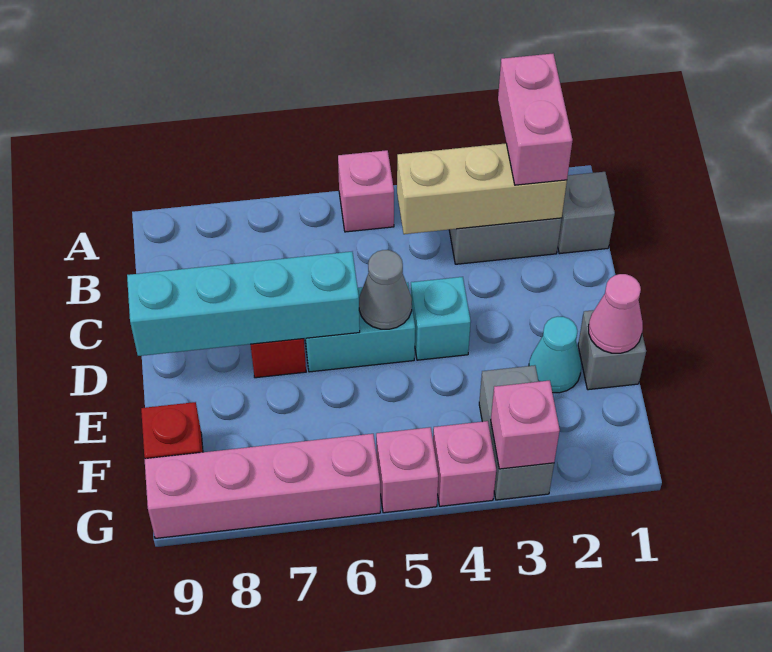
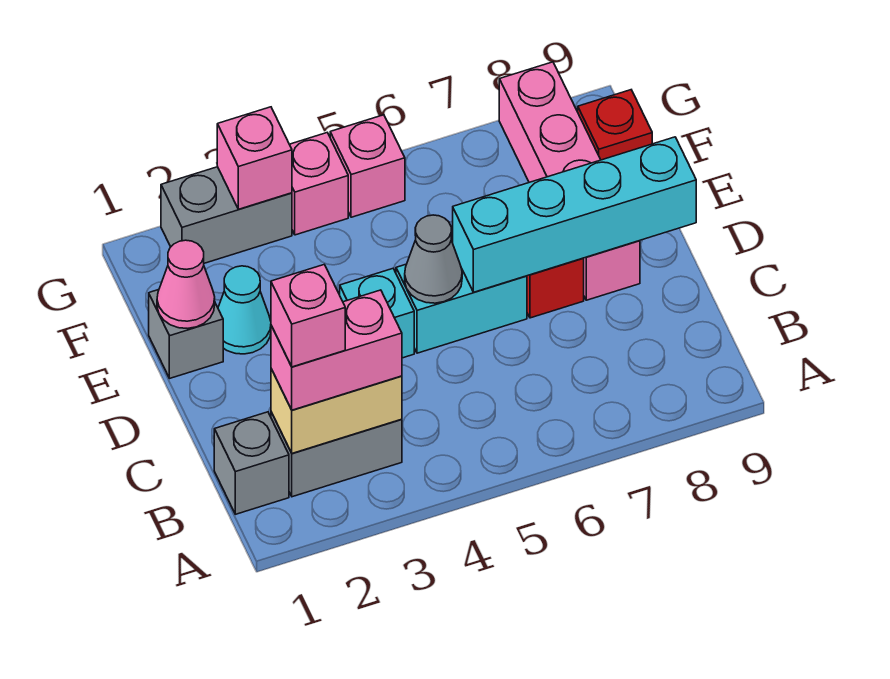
pink brick A2:B2 level 3 -> pink brick B2:B3 level 3
pink brick A5 level 1 -> pink brick B2 level 4
tan brick B2:B4 level 2 -> tan brick B2:B3 level 2
grey brick F3:G3 level 1 -> grey brick G2:G3 level 1
pink brick G6:G9 level 1 -> pink brick D8:G8 level 1

